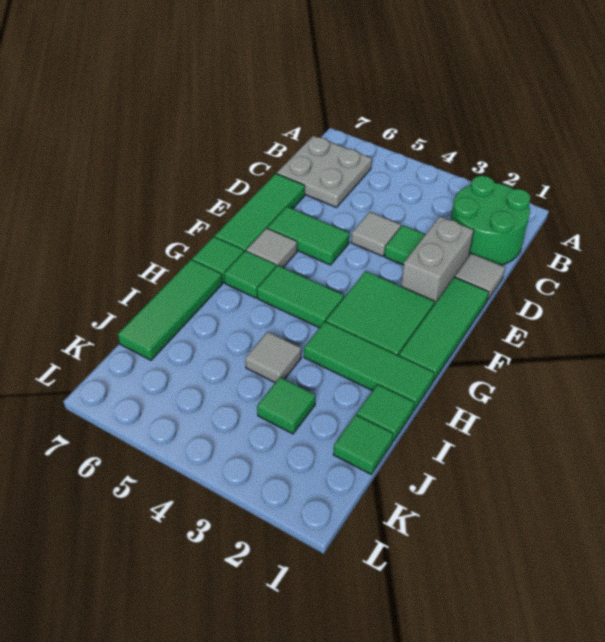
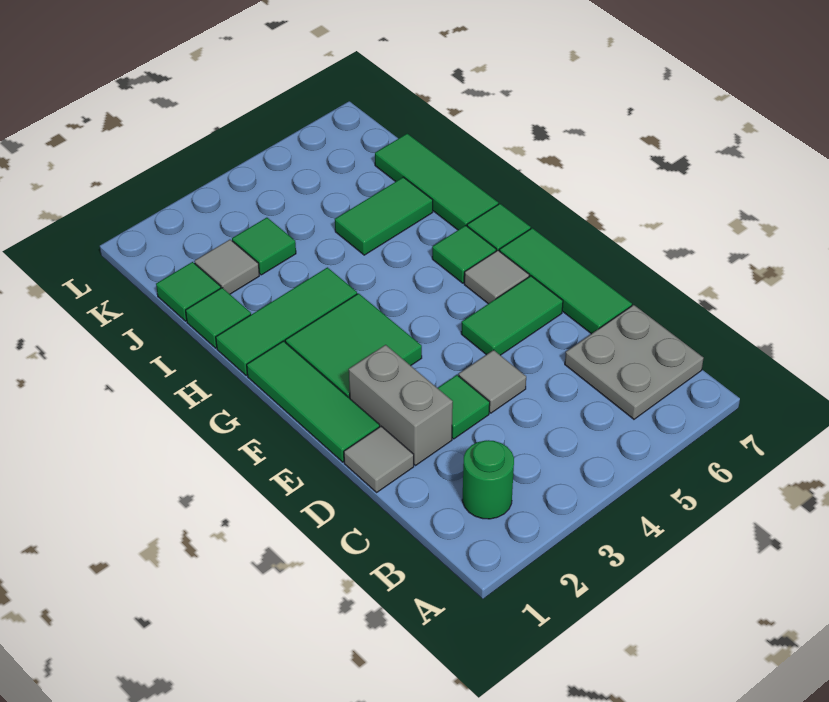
green round brick B1:C2 level 1 -> green round brick B2 level 1
green tile G4:G5 level 1 -> green tile I5:I6 level 1
grey tile I4 level 1 -> grey tile J2 level 1

